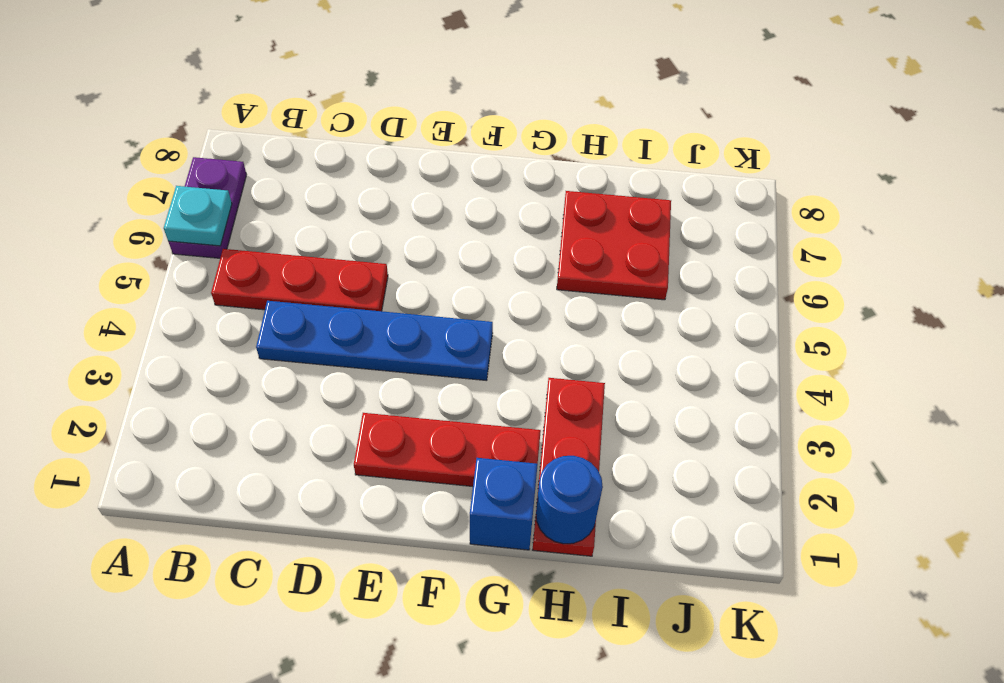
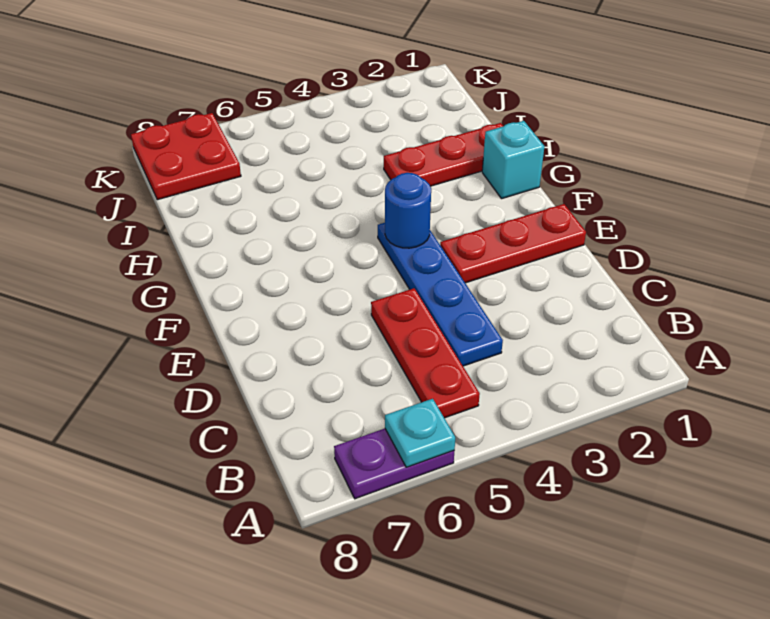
red plate E2:G2 level 1 -> red plate E1:E3 level 1
blue brick G1 level 1 -> cyan brick G1 level 1
blue round brick H1 level 2 -> blue round brick F4 level 2
red plate H6:I7 level 1 -> red plate J7:K8 level 1

